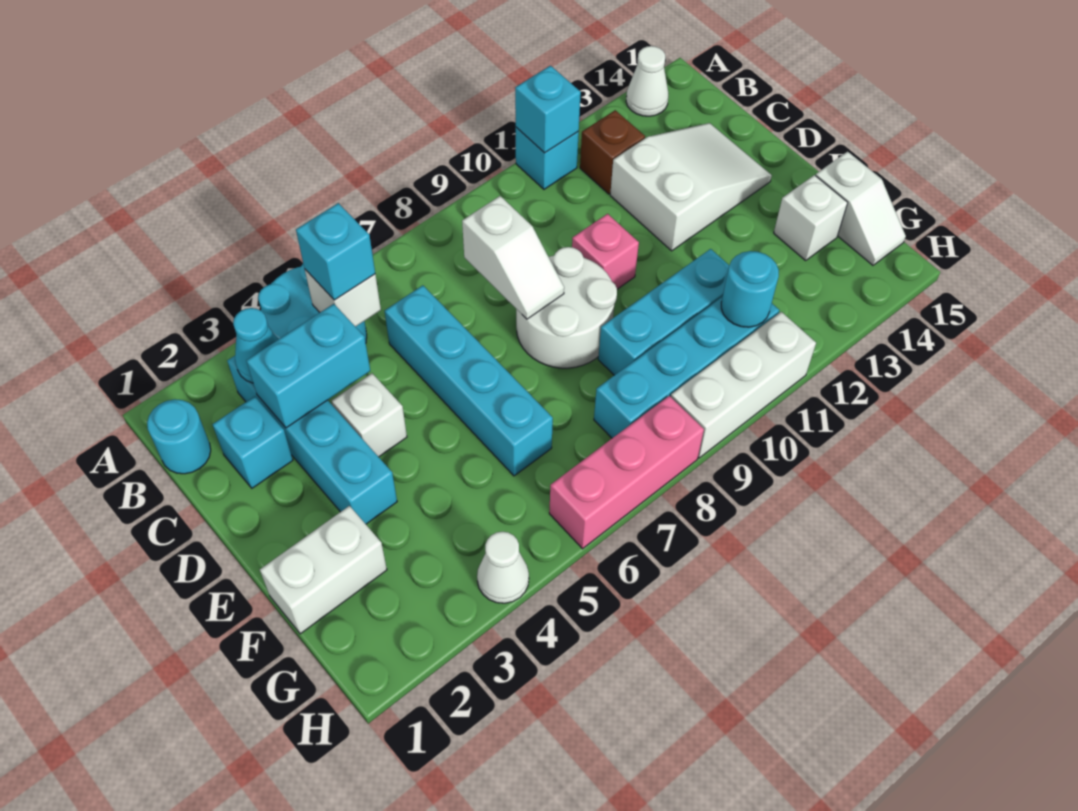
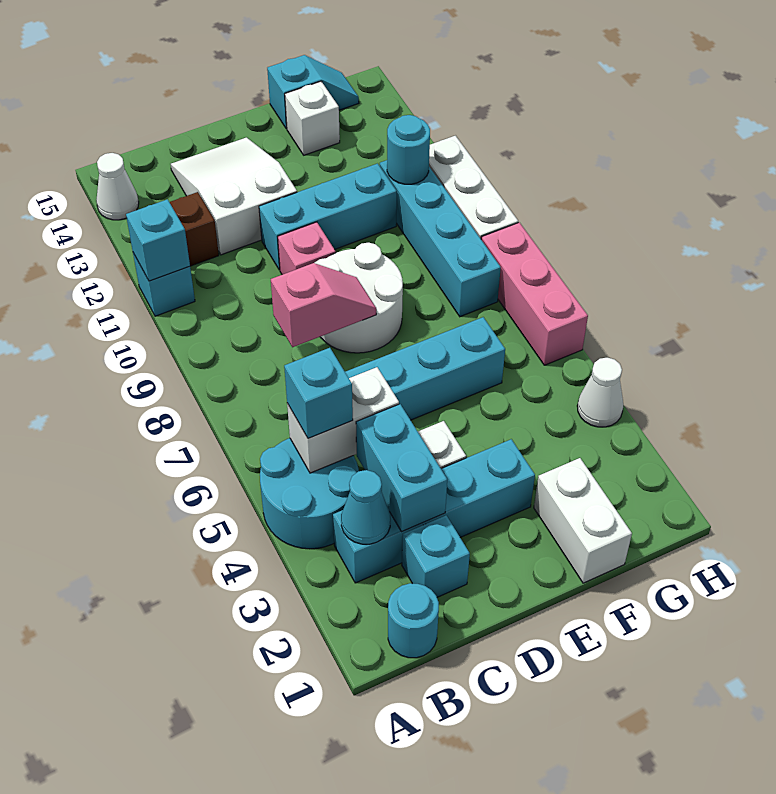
white brick B5 level 2 -> white brick B5:C5 level 2
white slope C8:D8 level 2 top C -> pink slope C8:D8 level 2 top C
cyan brick F9:F11 level 1 -> cyan brick D11:F11 level 1
white slope F15:G15 level 1 top F -> cyan slope F15:G15 level 1 top F

